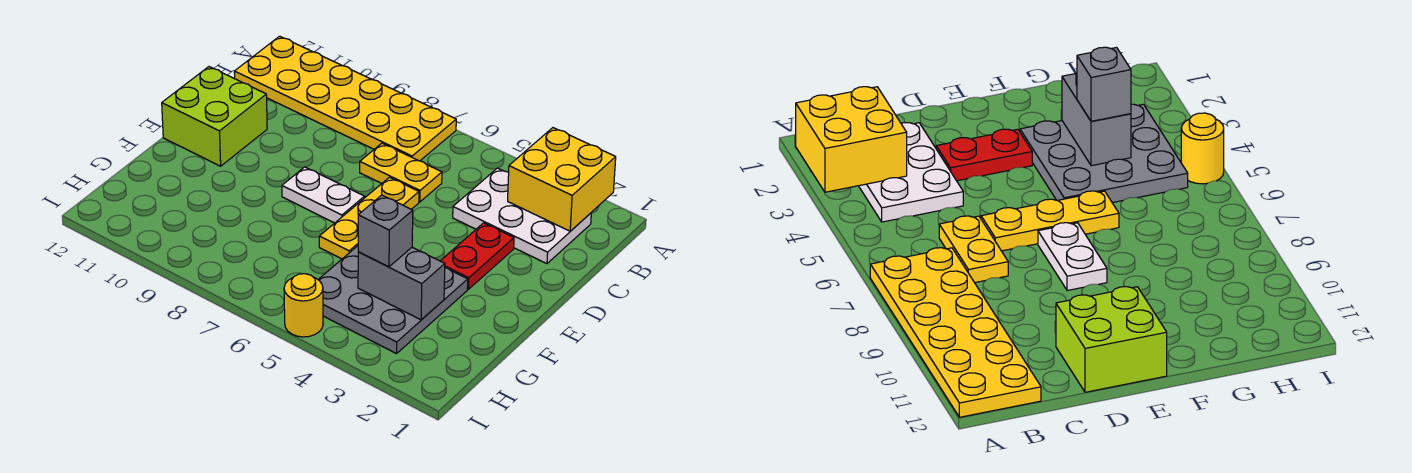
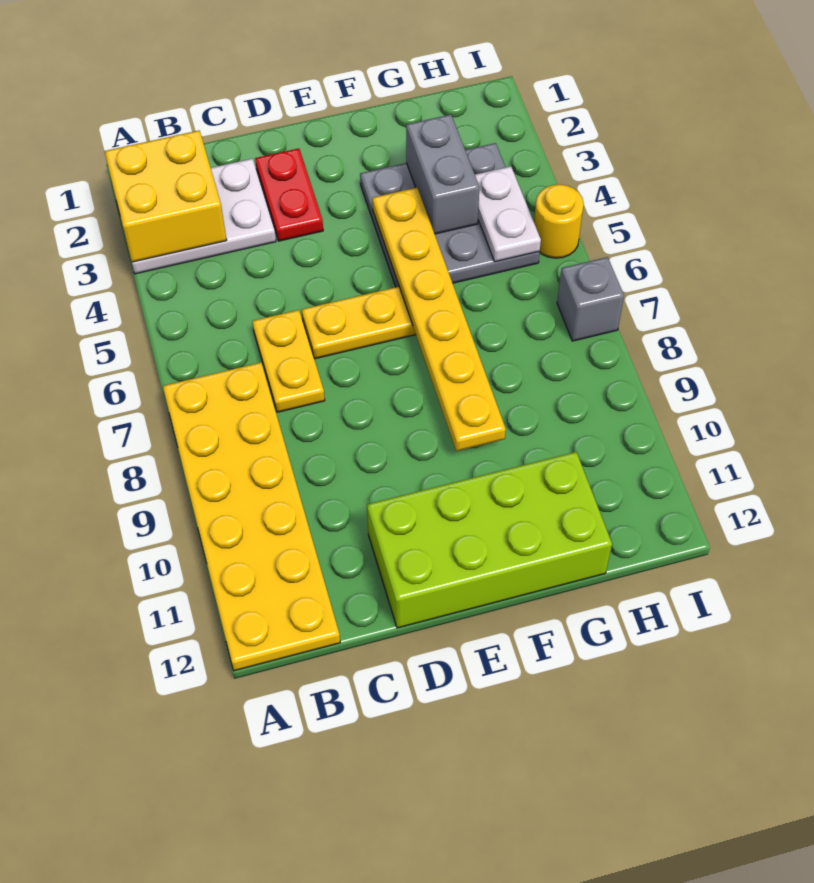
white plate B2:C4 level 1 -> white plate A2:C3 level 1
red plate D3:E3 level 1 -> red plate D2:D3 level 1
lime brick D11:E12 level 1 -> lime brick D11:G12 level 1
white plate E7:E8 level 1 -> white plate H4:H5 level 2
none -> yellow plate F4:F9 level 2
grey brick G4 level 3 -> grey brick I7 level 1

